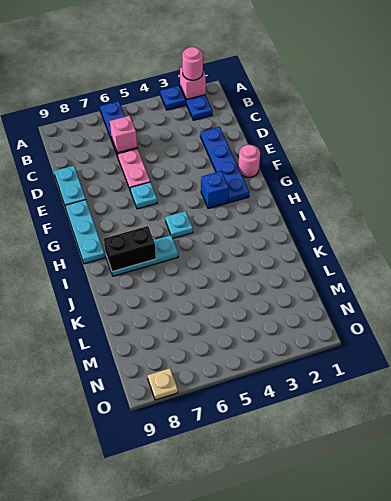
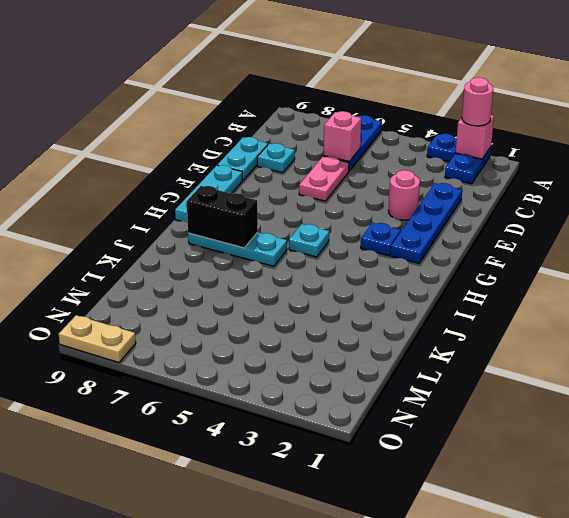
pink round brick F1 level 1 -> pink round brick E3 level 1
cyan plate F6 level 1 -> cyan plate D8 level 1
blue brick G3 level 1 -> blue plate G3 level 1
tan plate O8 level 1 -> tan plate O8:O9 level 1

